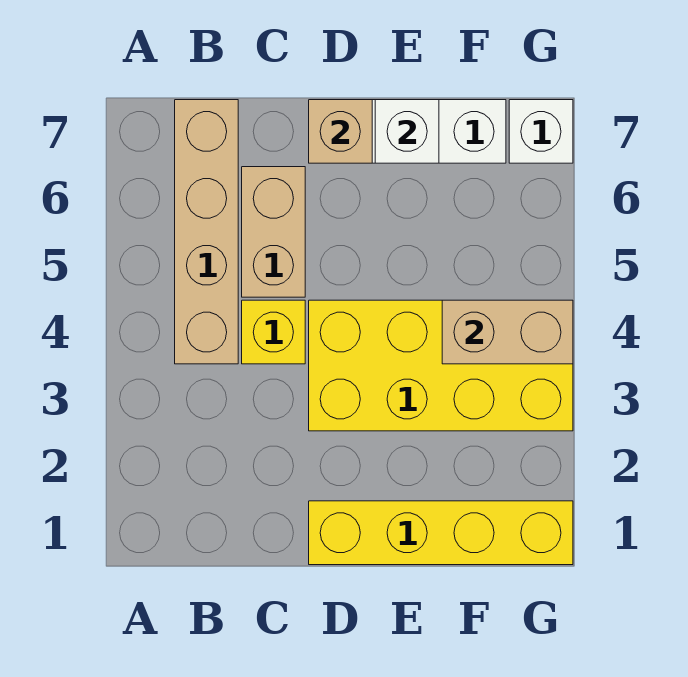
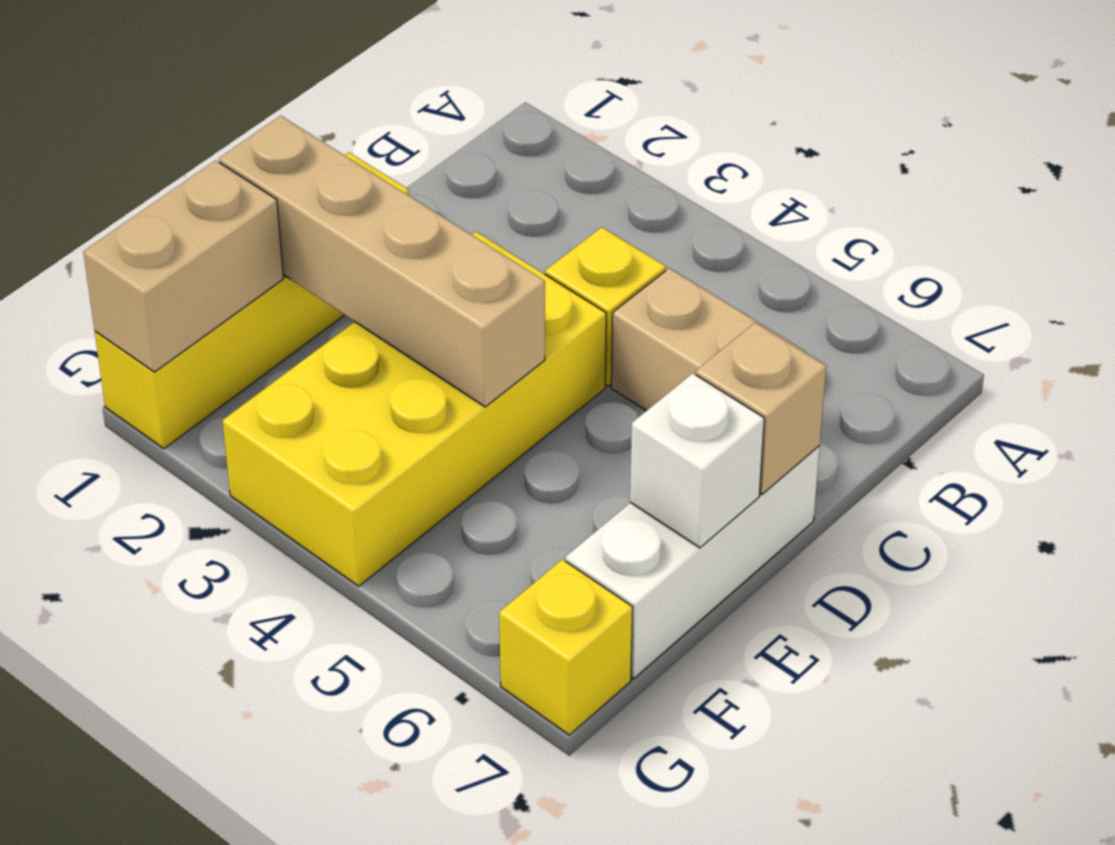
tan brick B4:B7 level 1 -> tan brick E1:E4 level 2
tan brick F4:G4 level 2 -> tan brick F1:G1 level 2
white brick G7 level 1 -> yellow brick G7 level 1

